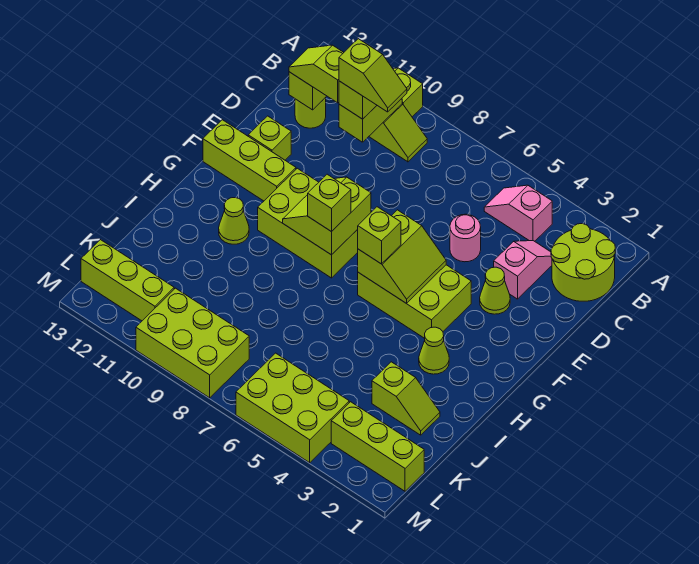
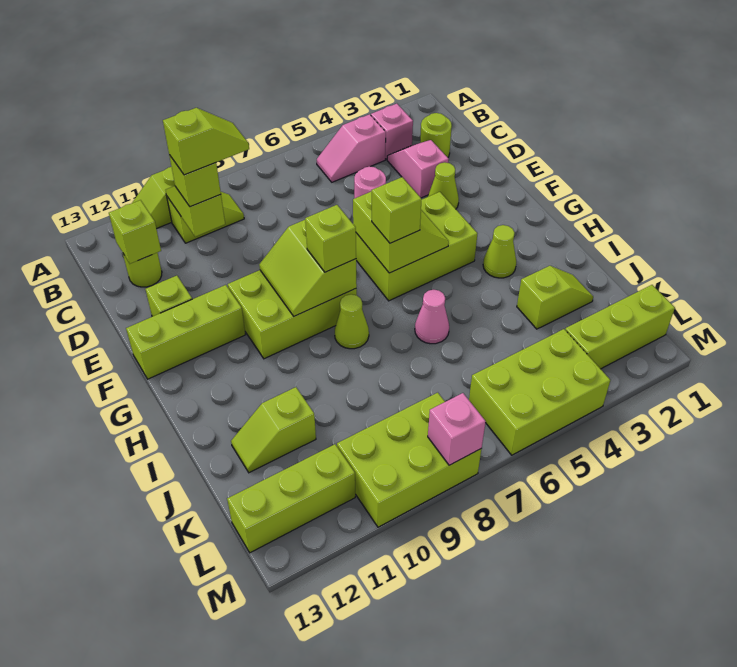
lime round brick B1:C2 level 1 -> lime round brick C2 level 1
none -> pink brick B3 level 1
lime slope C11:C12 level 3 top 11 -> lime slope J11:J12 level 1 top 11
lime cone H11 level 1 -> lime cone H8 level 1
none -> pink cone I6 level 1
none -> pink brick M8 level 2

